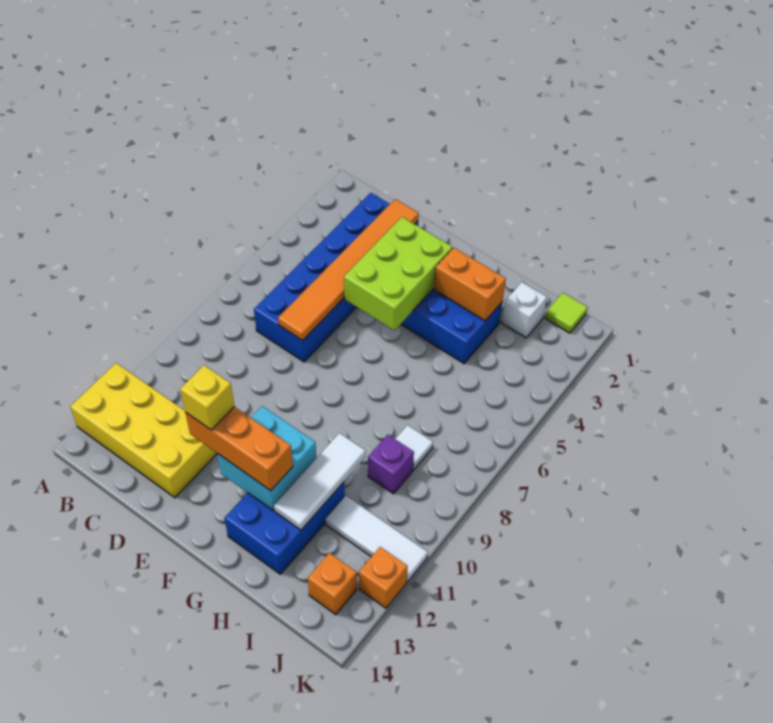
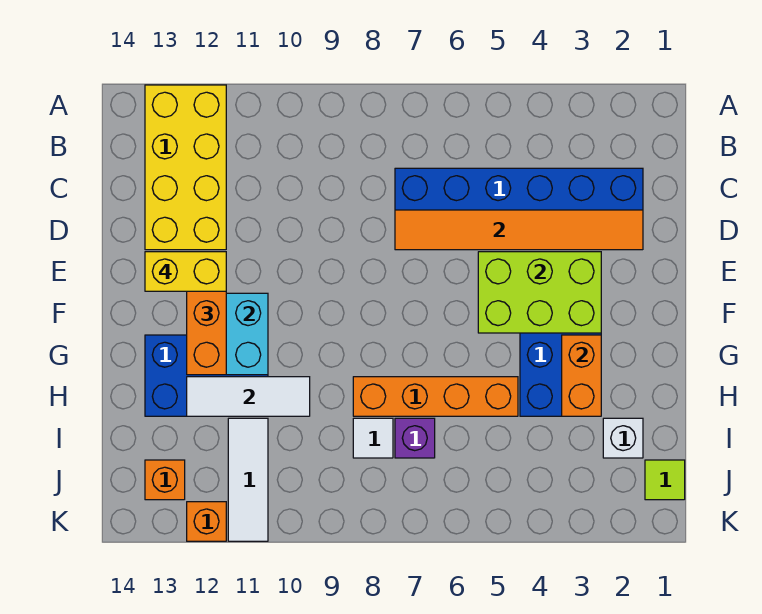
yellow brick E12 level 4 -> yellow brick E12:E13 level 4
none -> orange brick H5:H8 level 1
purple brick I9 level 1 -> purple brick I7 level 1

